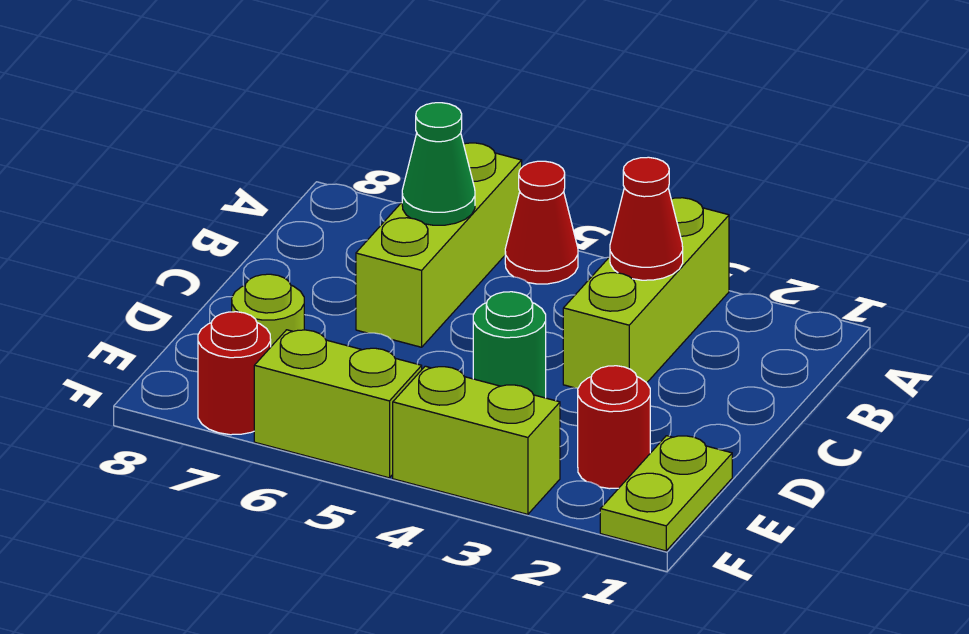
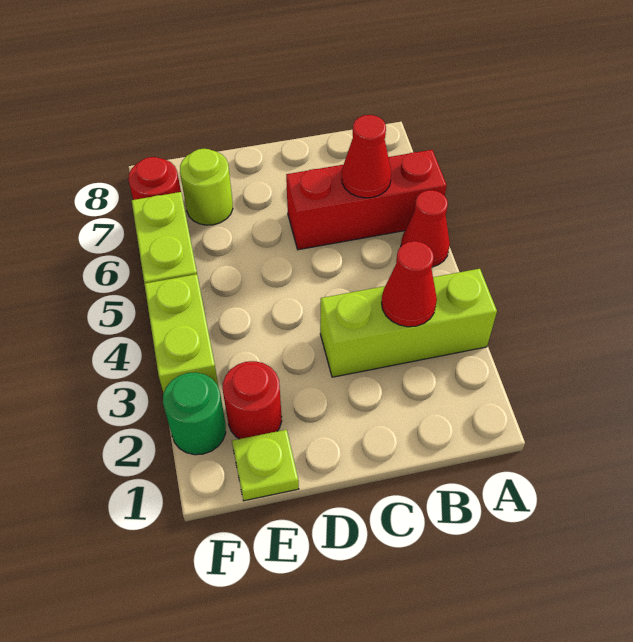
lime brick A6:C6 level 1 -> red brick A6:C6 level 1
green cone B6 level 2 -> red cone B6 level 2
green round brick D4 level 1 -> green round brick F2 level 1
lime plate E1:F1 level 1 -> lime plate E1 level 1

